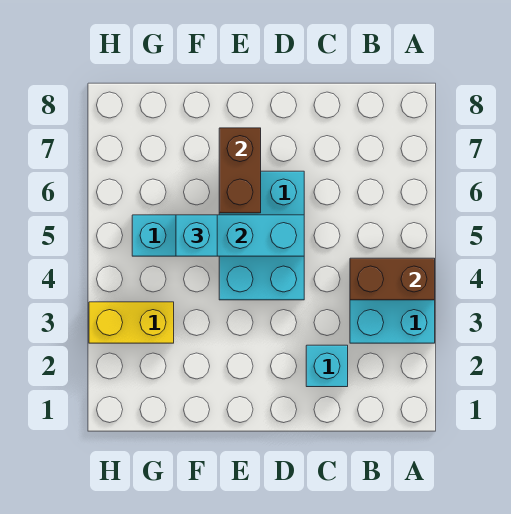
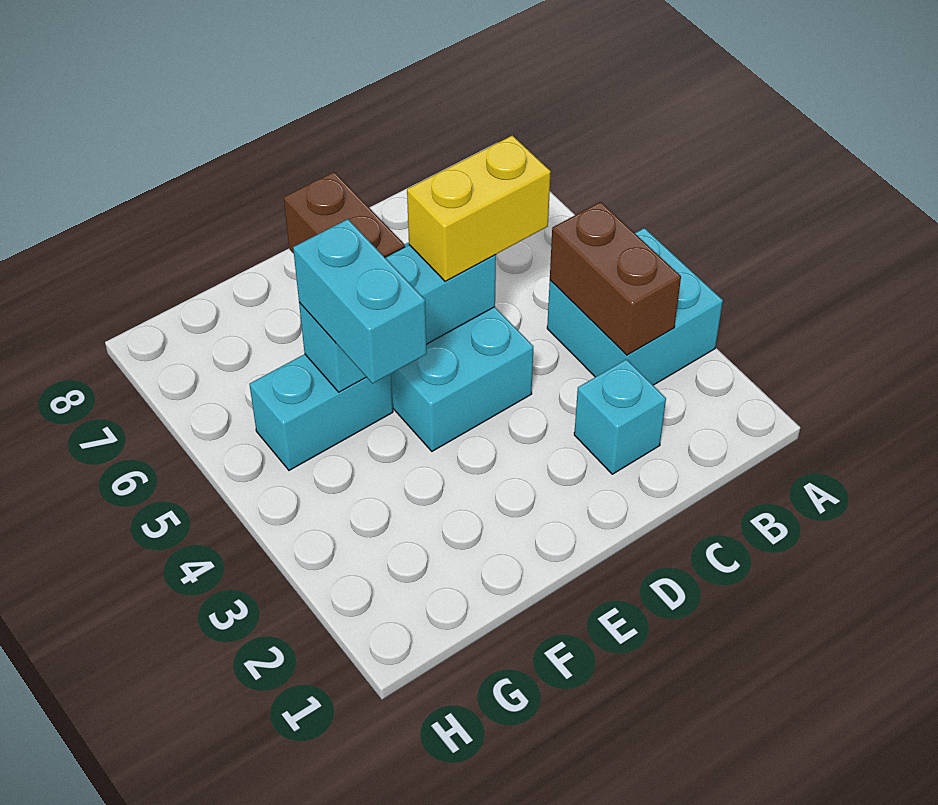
brown brick A4:B4 level 2 -> brown brick B3:B4 level 2
cyan brick F5 level 3 -> cyan brick F4:F5 level 3
yellow brick G3:H3 level 1 -> yellow brick C5:D5 level 3

